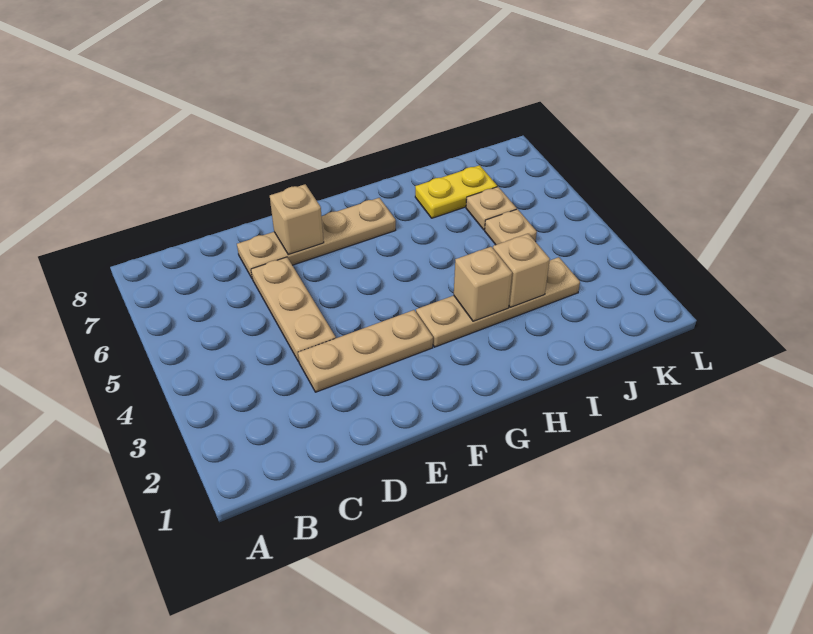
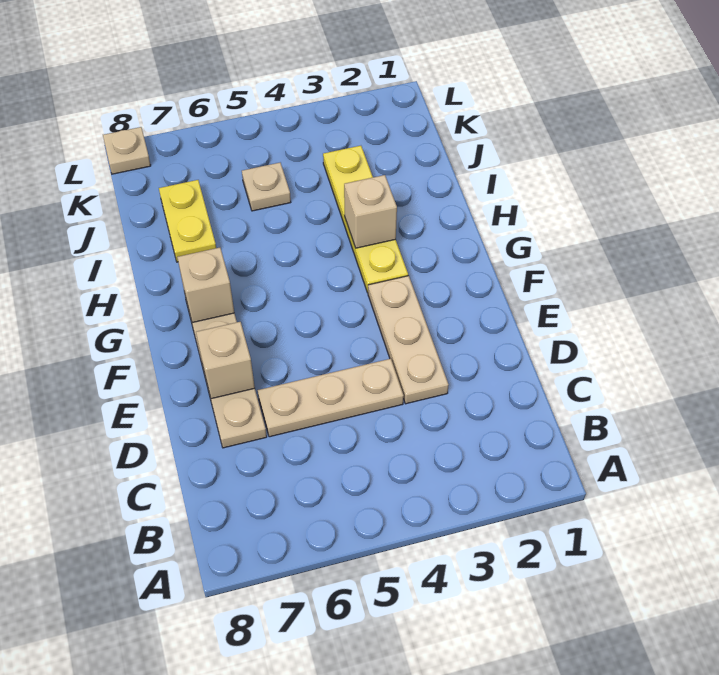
tan plate G3:J3 level 1 -> yellow plate G3:J3 level 1
tan brick I3 level 2 -> tan brick G7 level 2
tan plate J6 level 1 -> tan plate L8 level 1

